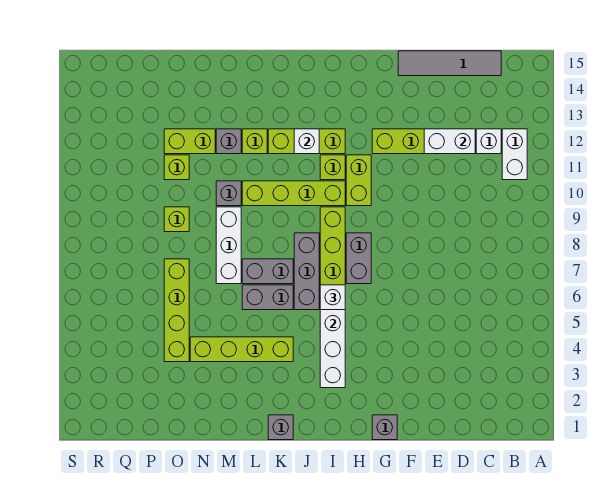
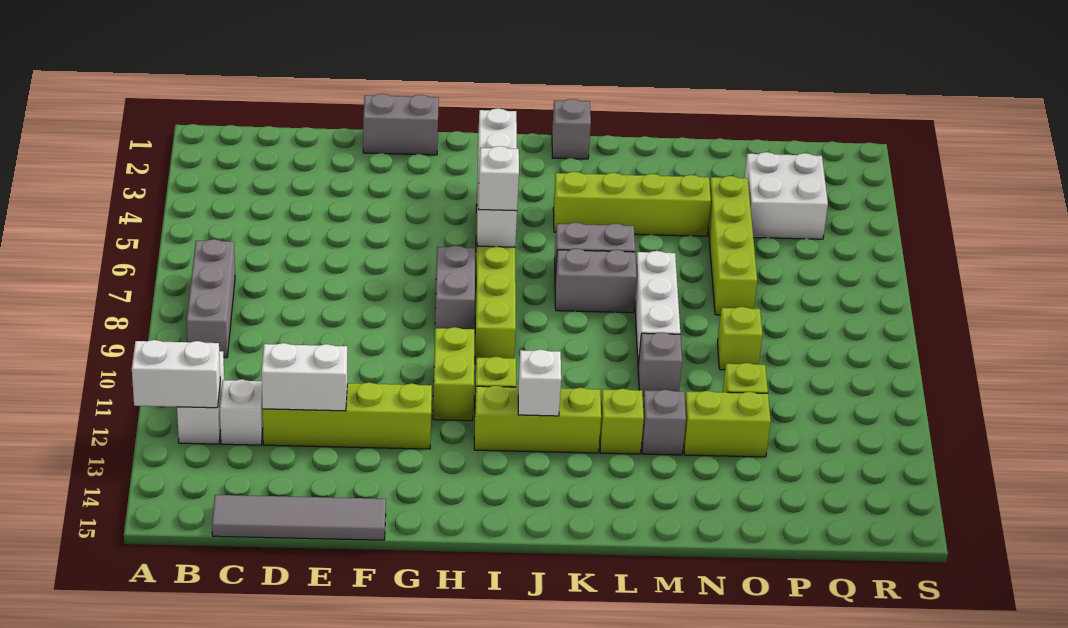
none -> white brick A12:B12 level 2
grey brick G1 level 1 -> grey brick F1:G1 level 1
lime brick I10:L10 level 1 -> none
grey brick J6:J8 level 1 -> grey brick B7:B9 level 1
none -> white brick P3:Q4 level 1

